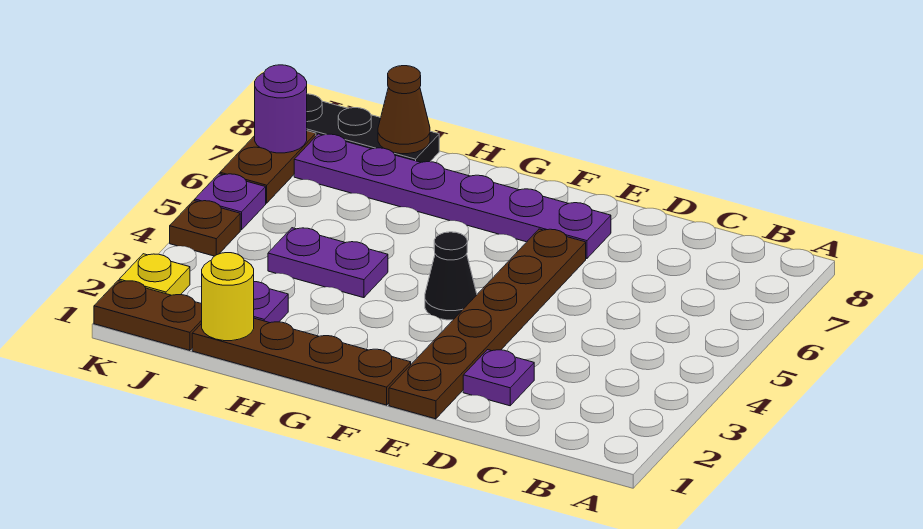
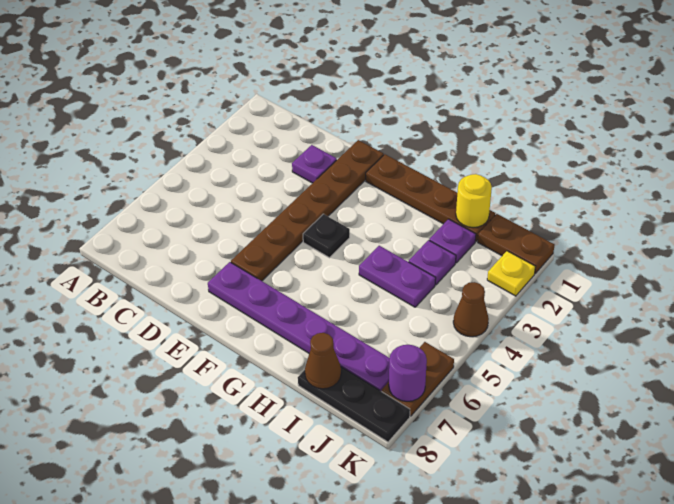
black cone F4 level 1 -> black plate F4 level 1
brown plate K4 level 1 -> brown cone K4 level 1
purple plate K5 level 1 -> purple plate I3 level 1

